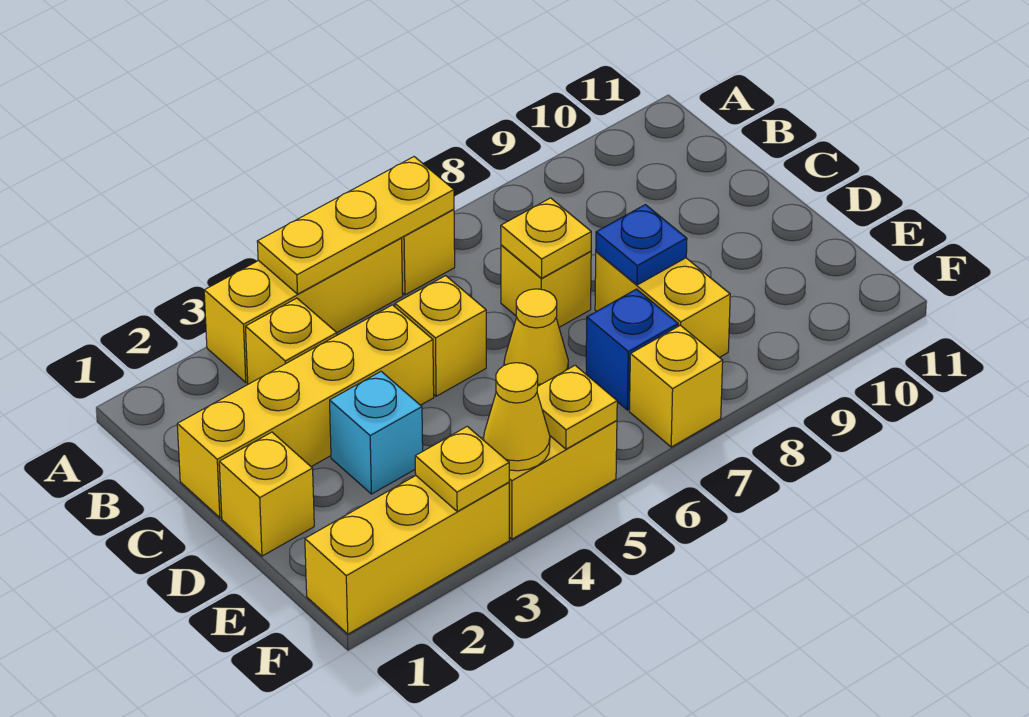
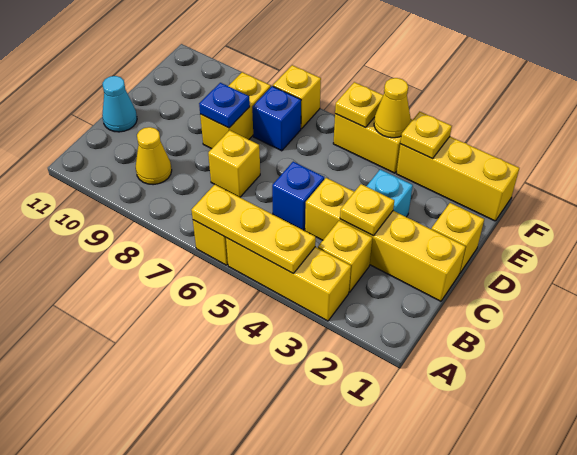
yellow brick C5 level 1 -> blue brick C5 level 1
yellow plate C7 level 2 -> yellow plate C3 level 2
none -> cyan cone C11 level 1
yellow cone D6 level 1 -> yellow cone B9 level 1

